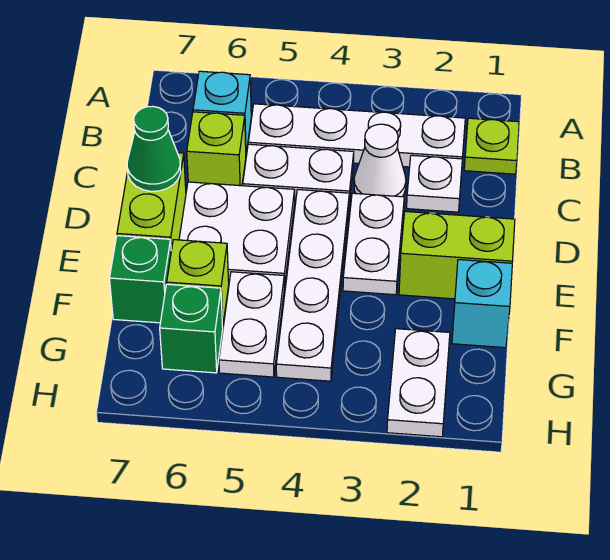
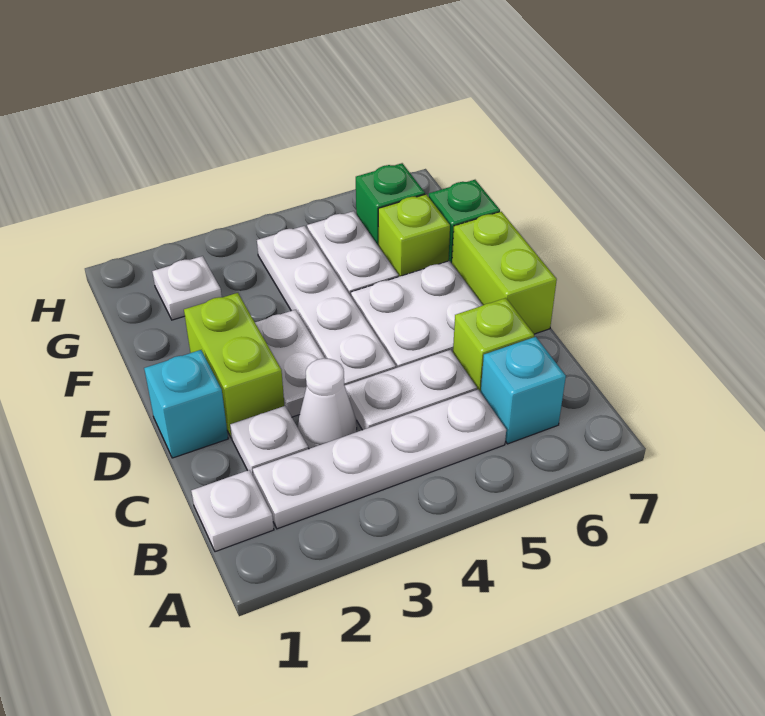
lime plate B1 level 1 -> white plate B1 level 1
green cone D7 level 2 -> none
lime brick E1:E2 level 1 -> lime brick D2:E2 level 1
cyan brick F1 level 1 -> cyan brick D1 level 1
white plate G2:H2 level 1 -> white plate G2 level 1

